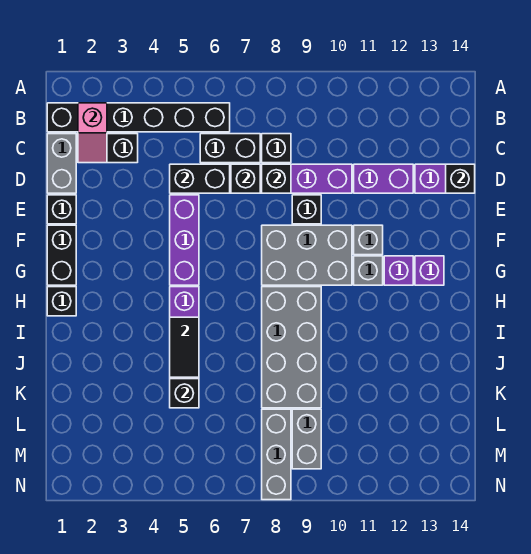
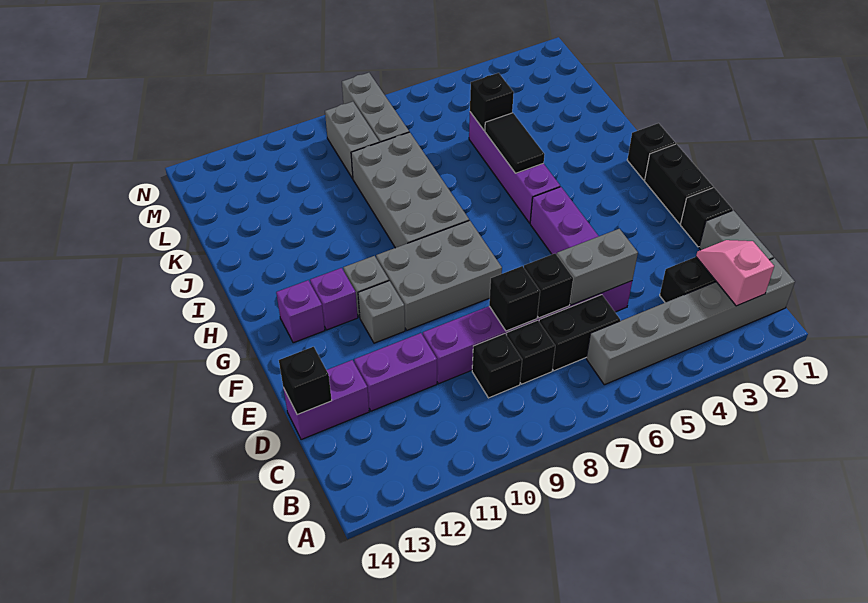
black brick B1:B6 level 1 -> grey brick B1:B6 level 1
black brick D5:D6 level 2 -> grey brick D5:D6 level 2
black brick E9 level 1 -> black brick C9 level 1

